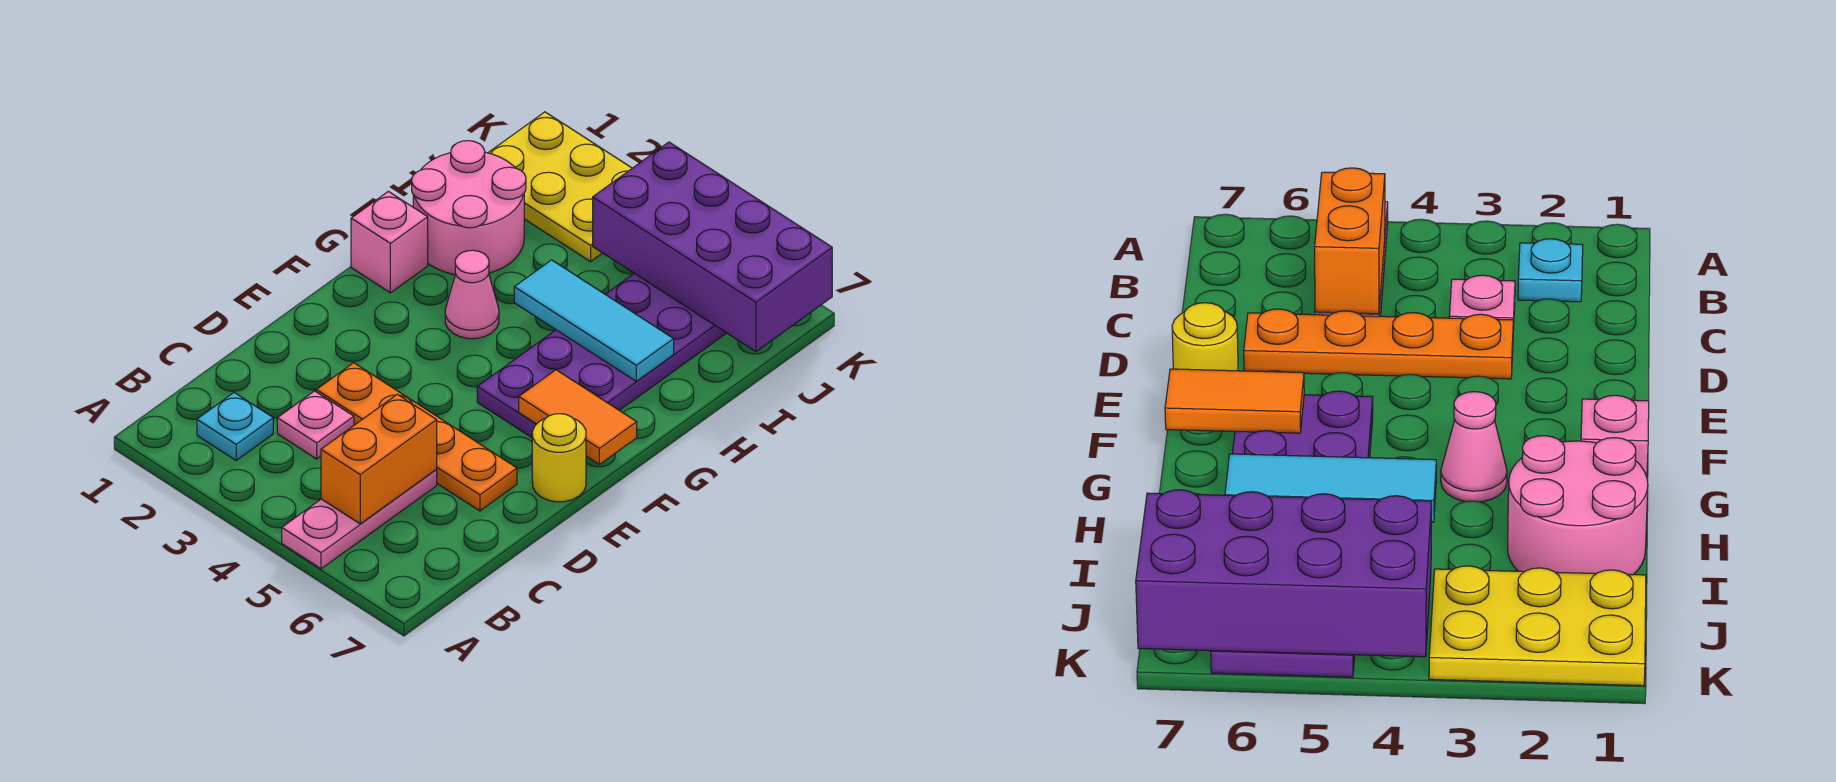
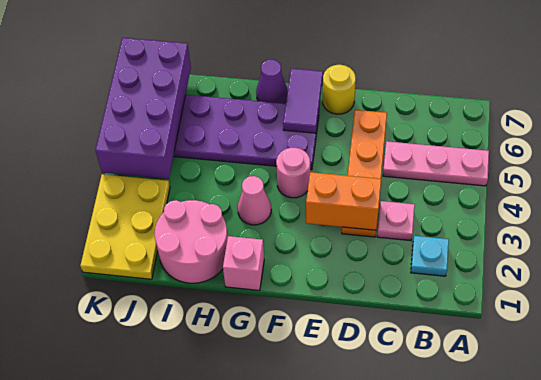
orange brick B5:C5 level 2 -> orange brick D3:E3 level 2
none -> pink round brick F4 level 1
orange tile F6:F7 level 2 -> purple tile F6:F7 level 2
none -> purple cone G7 level 1
cyan tile H4:H6 level 2 -> none

